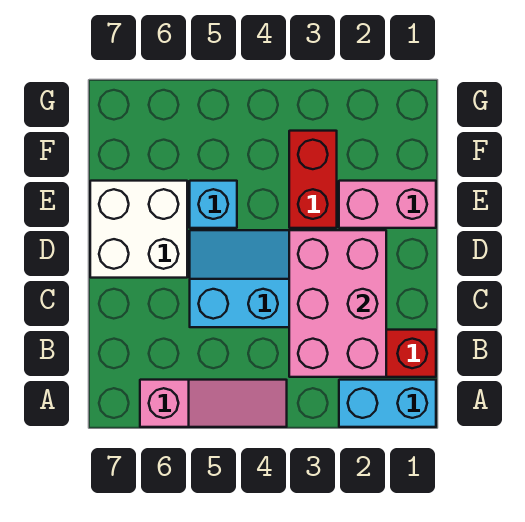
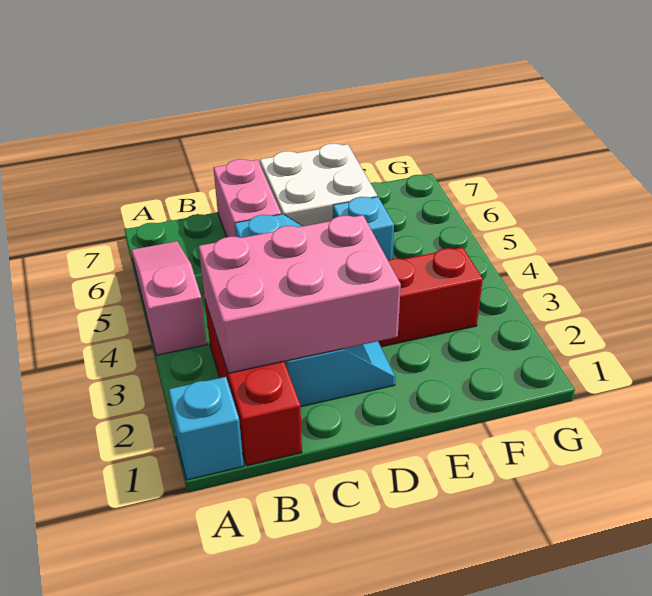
cyan brick A1:A2 level 1 -> cyan brick A1 level 1
pink slope A4:A6 level 1 top 6 -> pink slope A4:A6 level 1 top 4
pink brick E1:E2 level 1 -> pink brick C6:C7 level 1

